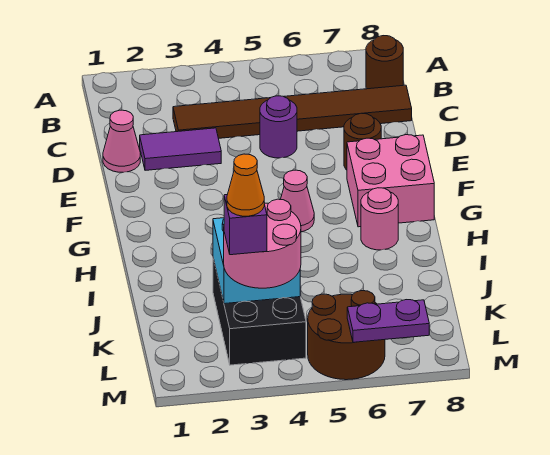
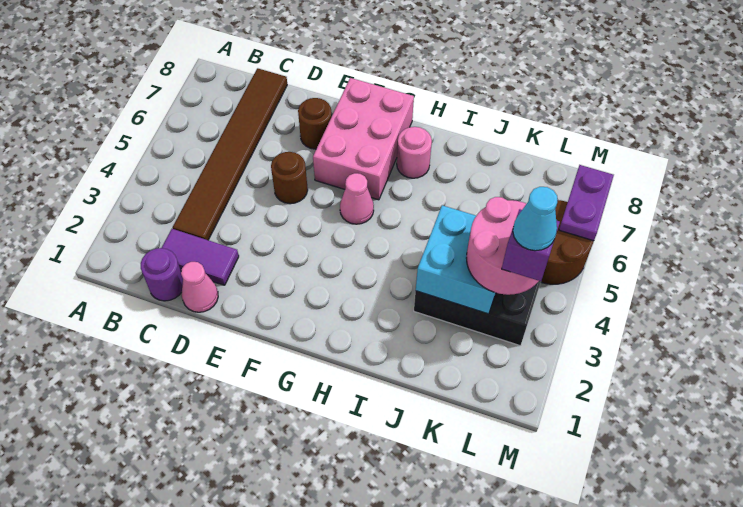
brown round brick B8 level 1 -> brown round brick E5 level 1
purple tile D2:D3 level 1 -> purple tile C2:D2 level 1
purple round brick D5 level 1 -> purple round brick C1 level 1
pink brick F7:G8 level 1 -> pink brick F6:G8 level 1
orange cone L3 level 5 -> cyan cone L3 level 5

